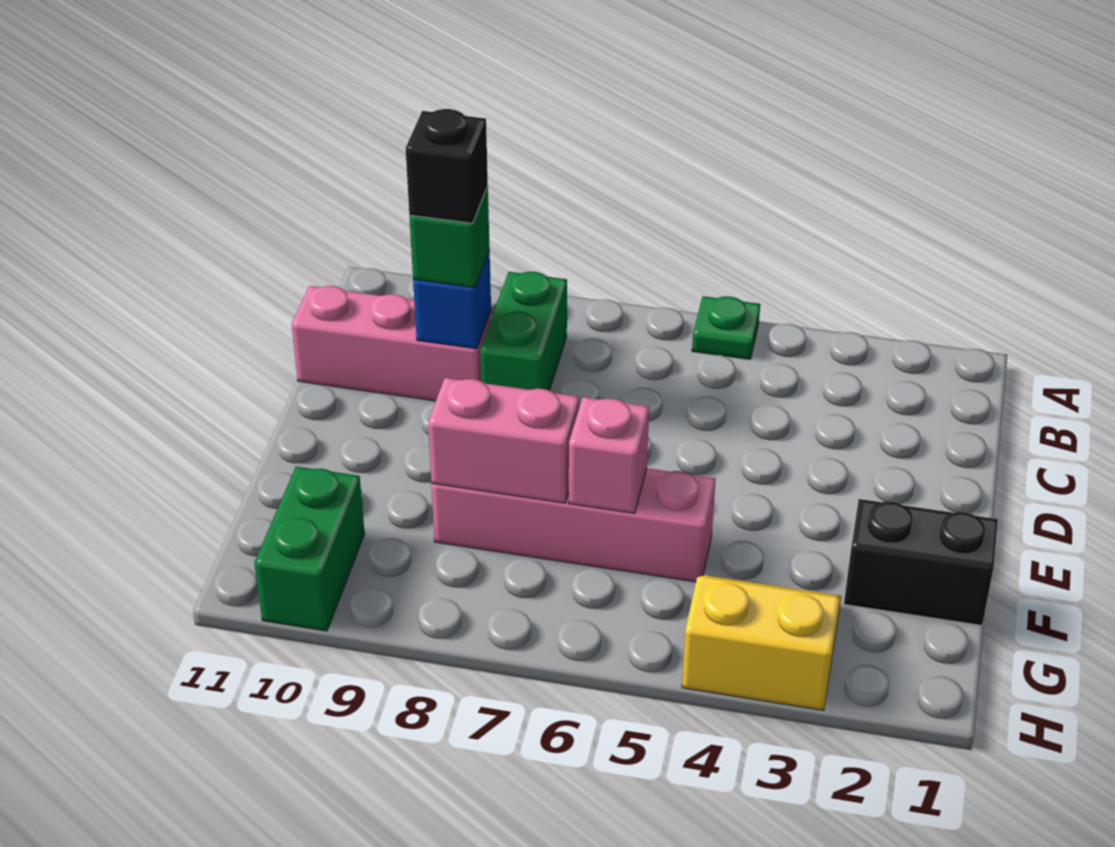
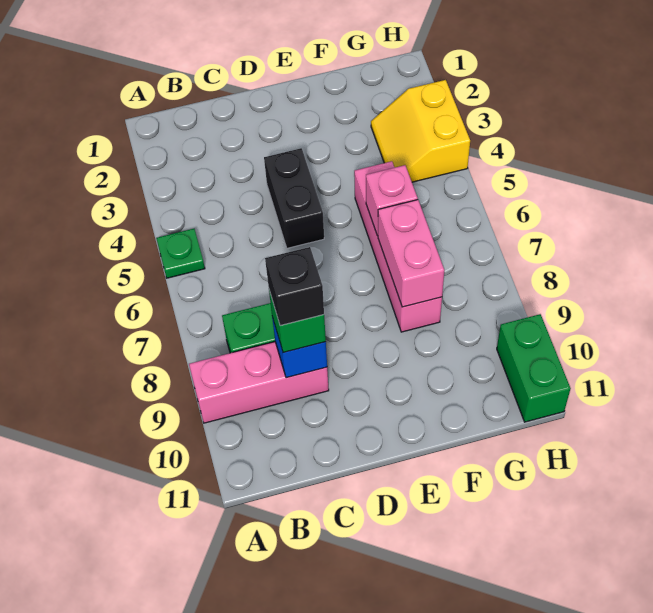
pink brick C9:C11 level 1 -> pink brick A9:C9 level 1
black brick F1:F2 level 1 -> black brick D4:D5 level 1
green brick G10:H10 level 1 -> green brick H10:H11 level 1

